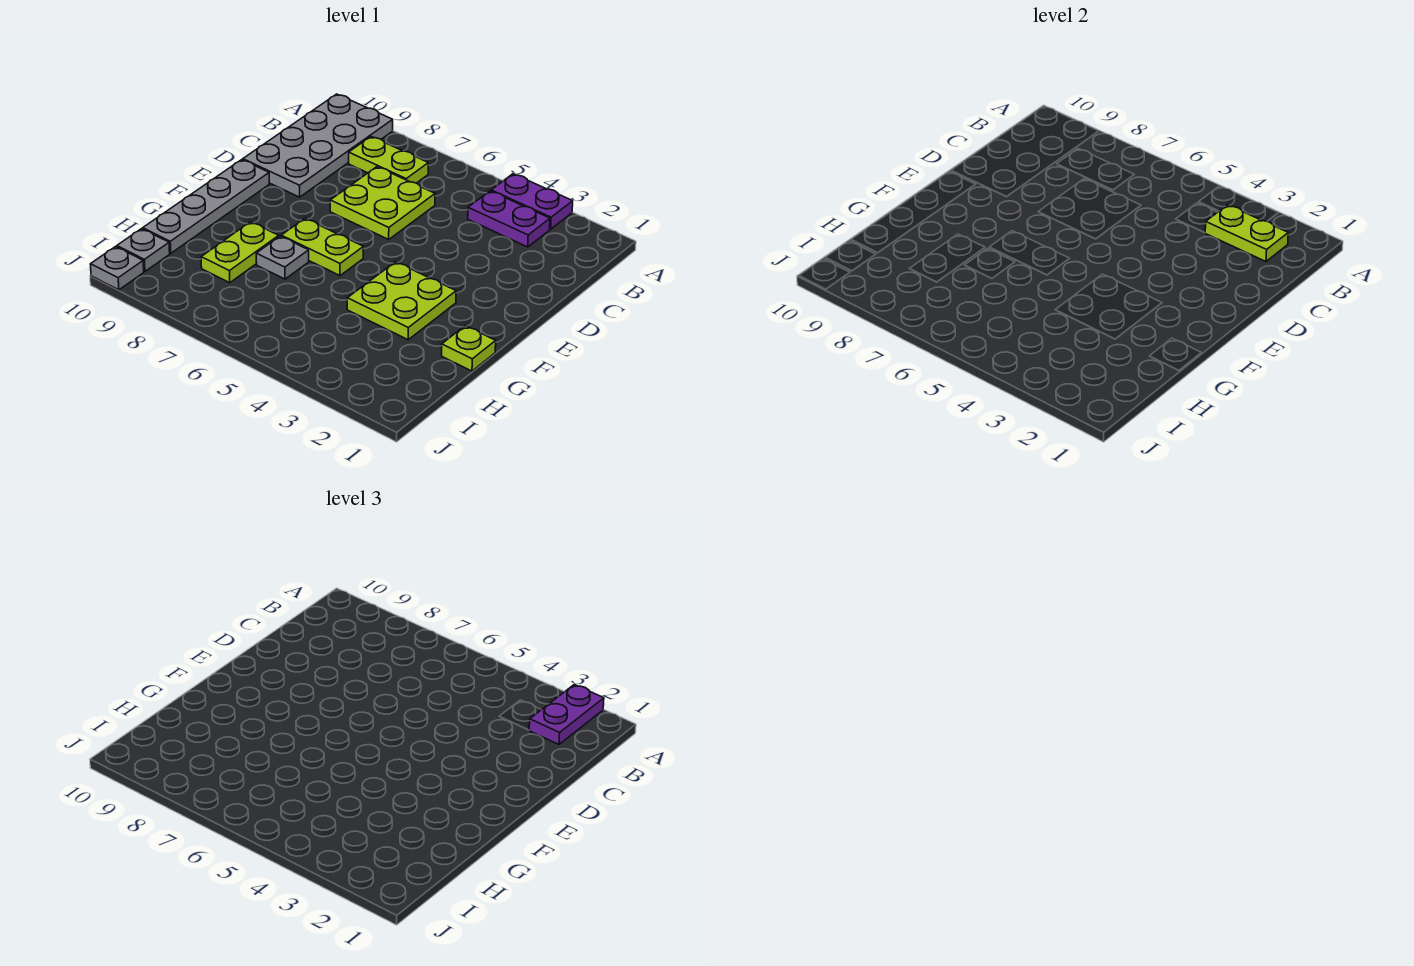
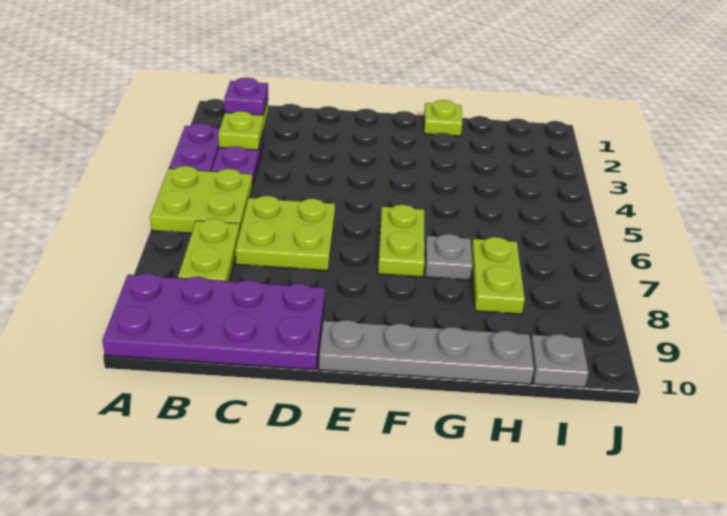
purple plate A2:B2 level 3 -> purple plate B2 level 3
grey plate A9:D10 level 1 -> purple plate A9:D10 level 1
lime plate F3:G4 level 1 -> lime plate A5:B6 level 1
lime plate G8:H8 level 1 -> lime plate H7:H8 level 1
grey plate J10 level 1 -> none

